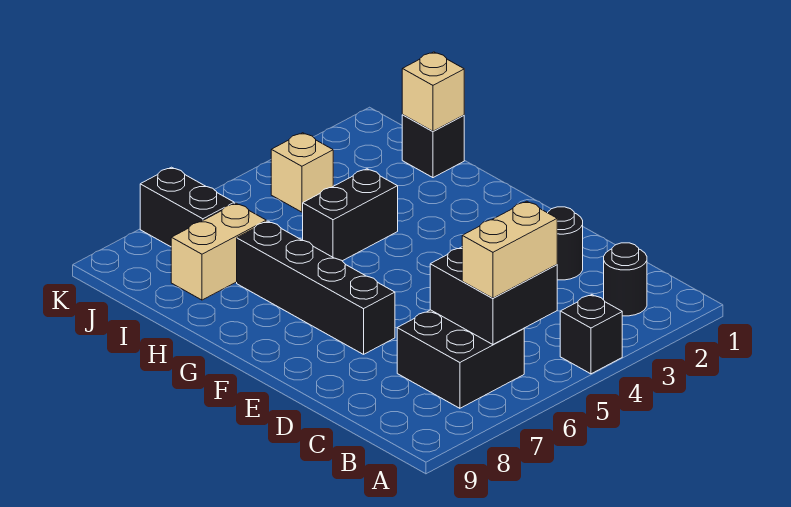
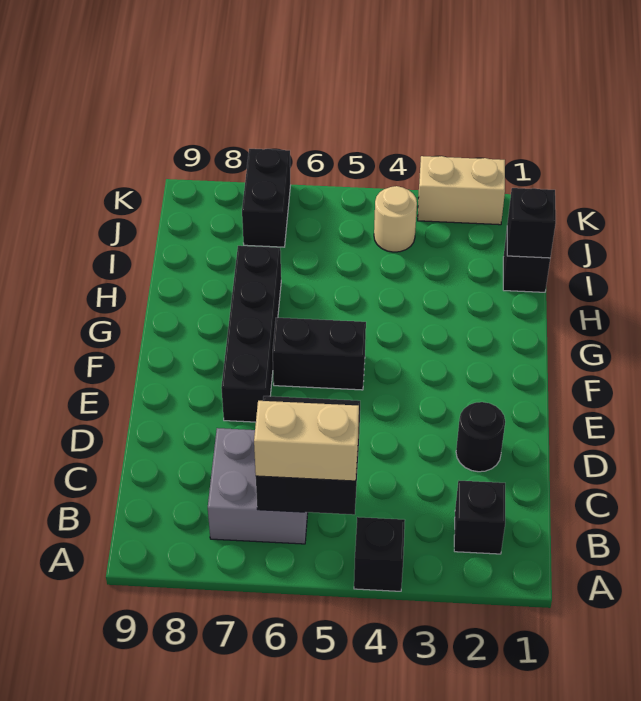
black round brick B2 level 1 -> black brick B2 level 1
black brick B6:C7 level 1 -> grey brick B6:C7 level 1
black brick H4:H5 level 1 -> black brick F5:F6 level 1
tan brick I1 level 2 -> black brick I1 level 2
tan brick I7:I8 level 1 -> tan brick K2:K3 level 1
tan brick J4 level 1 -> tan round brick J4 level 1

